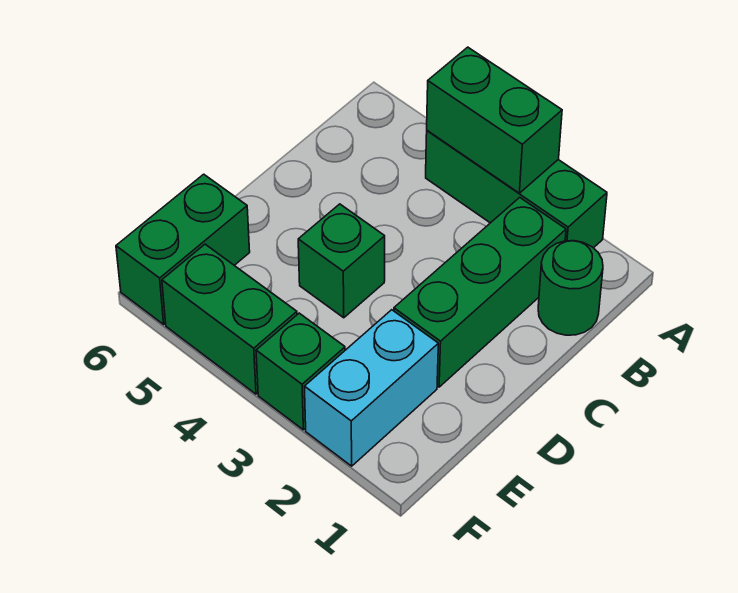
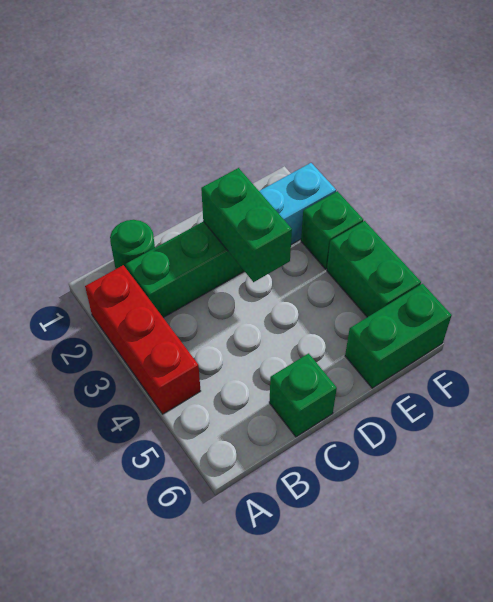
green brick A2:A4 level 1 -> red brick A2:A4 level 1
green brick A3:A4 level 2 -> green brick D2:D3 level 2
green brick D4 level 1 -> green brick C6 level 1

